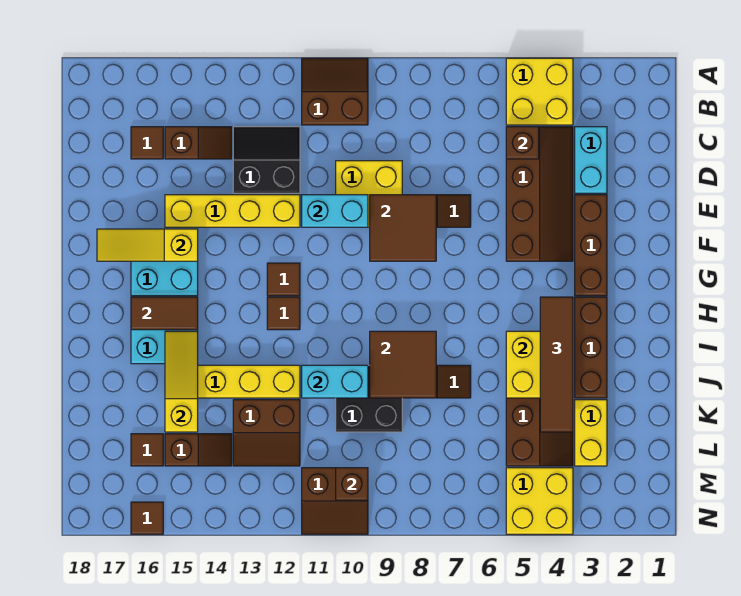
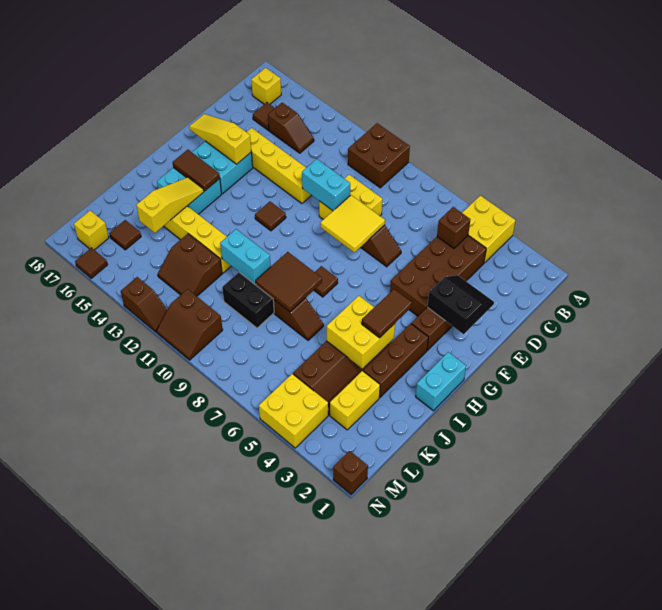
brown slope A10:B11 level 1 top B -> brown brick A10:B11 level 1
none -> yellow brick B17 level 1
cyan brick C3:D3 level 1 -> cyan brick H1:I1 level 1
brown slope C4:F5 level 1 top 5 -> brown brick C4:F5 level 1
black slope C12:D13 level 1 top D -> black slope E2:F3 level 2 top F
brown tile E8:F9 level 2 -> yellow tile E8:F9 level 2
brown tile H4:K4 level 3 -> brown tile H4:I4 level 3
brown tile H12 level 1 -> brown tile H8 level 1
brown slope L14:L15 level 1 top 15 -> brown slope N12:N13 level 1 top 13
brown brick M10 level 2 -> brown brick N1 level 1
none -> yellow brick M17 level 1

